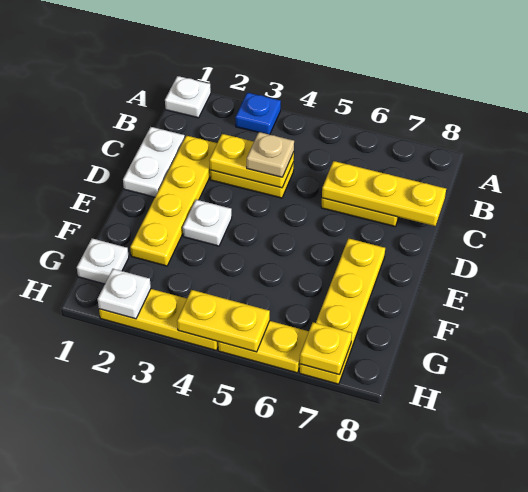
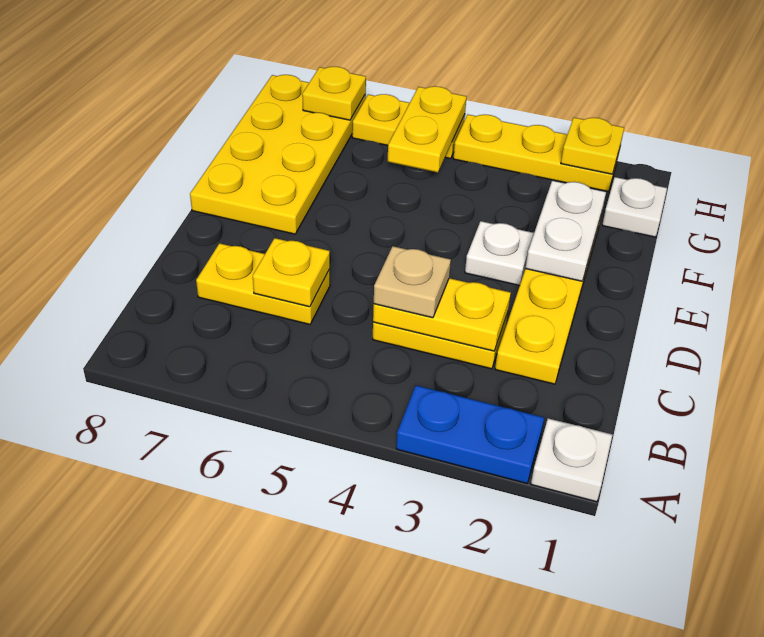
blue plate A3 level 1 -> blue plate A2:A3 level 1
white plate C1:D1 level 1 -> white plate E2:F2 level 2
yellow plate C6:C8 level 2 -> yellow plate C6 level 2
yellow plate E7:H7 level 1 -> yellow plate E7:H8 level 1
white plate H2 level 2 -> yellow plate H2 level 2
yellow plate H4:H5 level 2 -> yellow plate G5:H5 level 2

